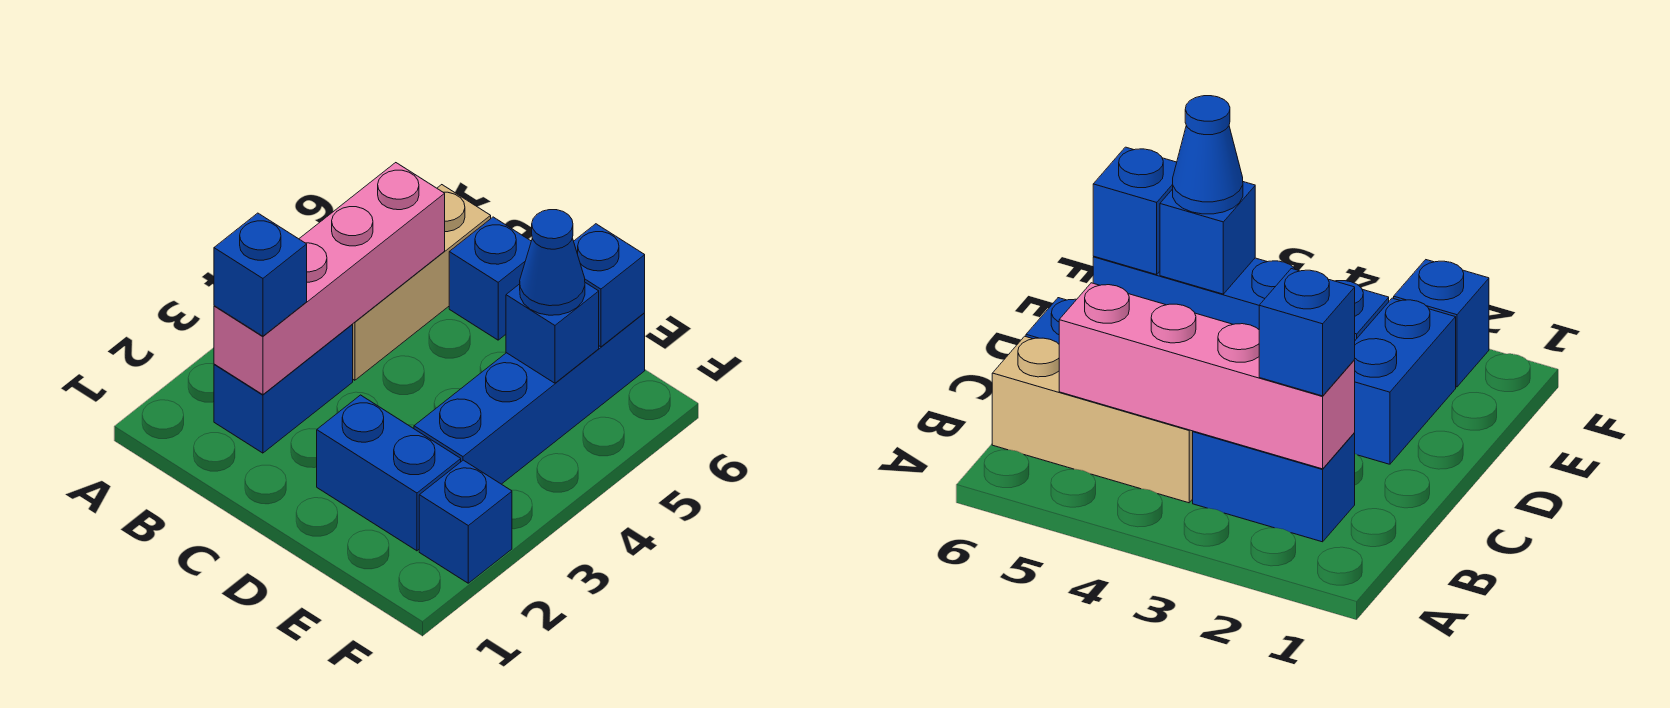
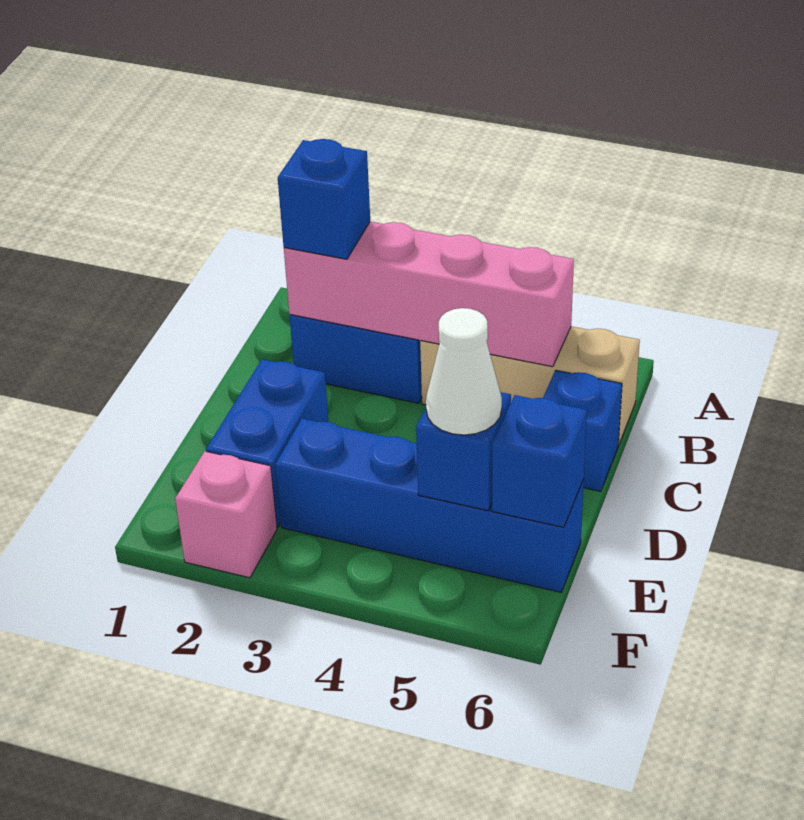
blue cone E5 level 3 -> white cone E5 level 3
blue brick F2 level 1 -> pink brick F2 level 1

